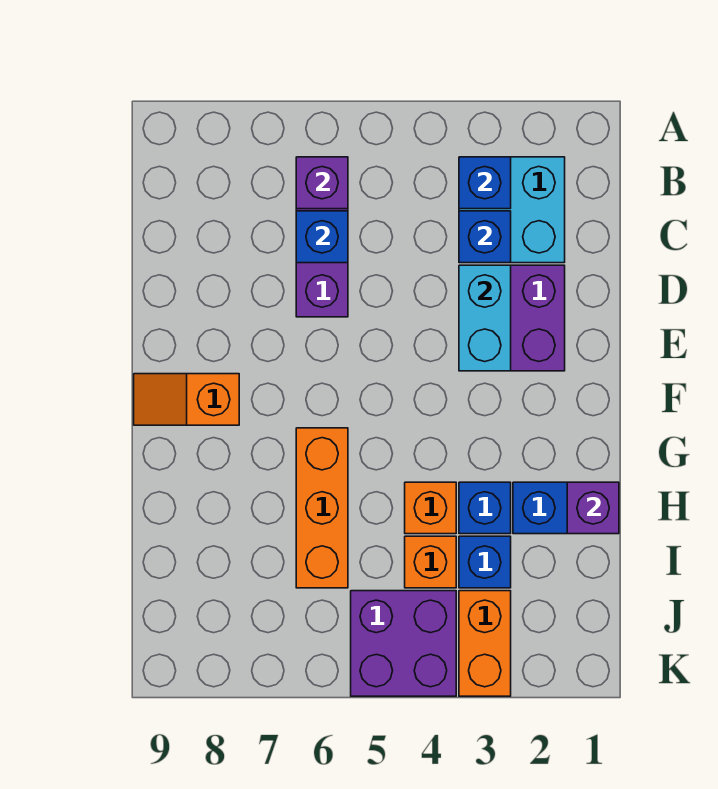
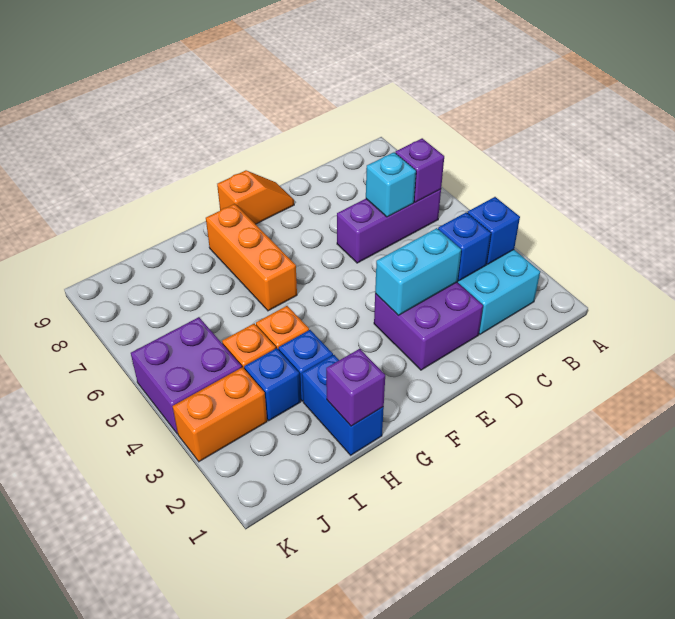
blue brick C6 level 2 -> cyan brick C6 level 2
orange slope F8:F9 level 1 top 8 -> orange slope E9:F9 level 1 top F
orange brick G6:I6 level 1 -> orange brick G6:G8 level 1

